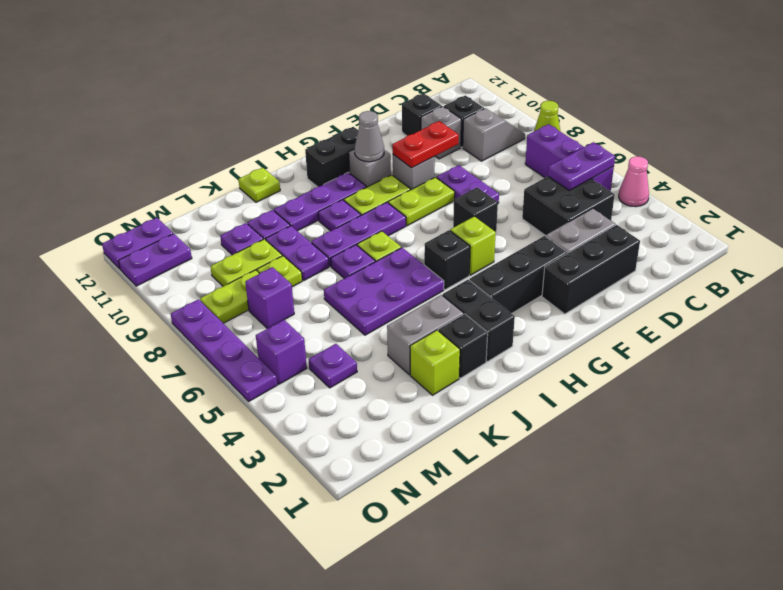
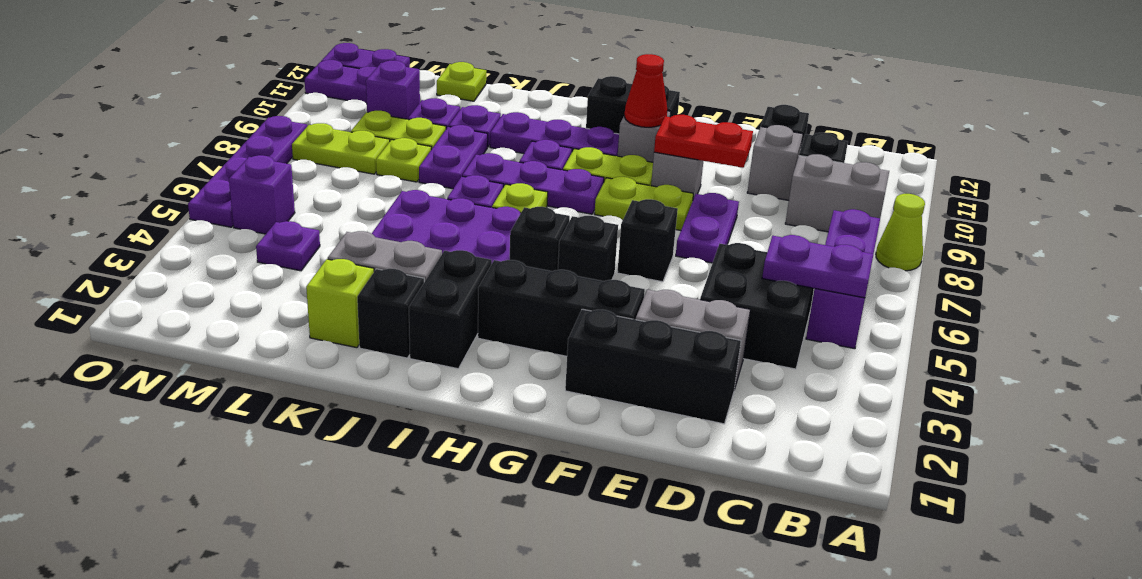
pink cone A4 level 1 -> none
grey slope B9:C9 level 1 top C -> grey brick B9:C9 level 1
lime brick G5 level 1 -> black brick G5 level 1
grey cone G10 level 2 -> red cone G10 level 2
lime plate J12 level 1 -> lime plate L12 level 1
purple brick M7 level 1 -> purple brick M10 level 1

